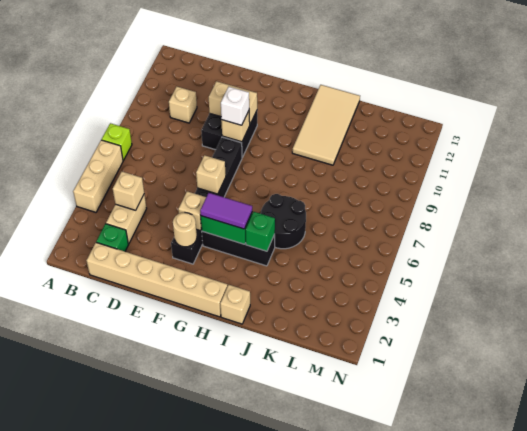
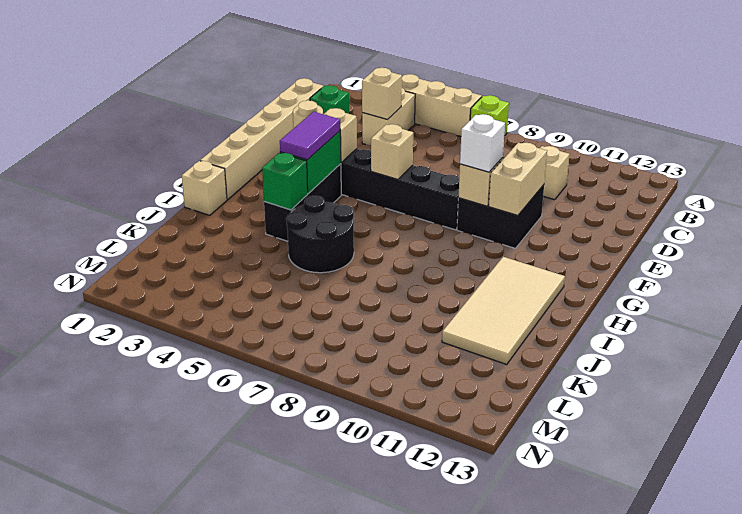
tan brick C3:C4 level 1 -> tan brick B4:C4 level 1
tan tile I10:J13 level 1 -> tan tile H11:K12 level 1

